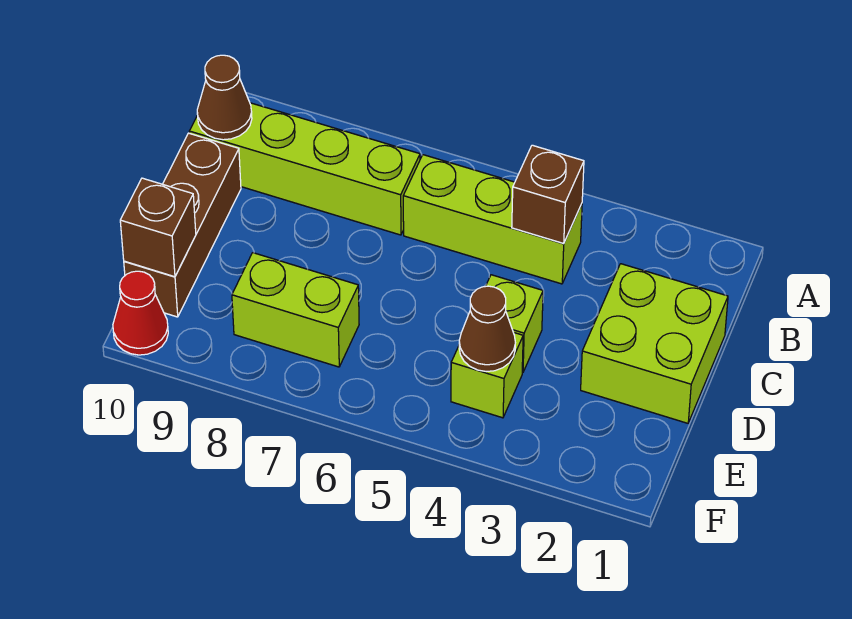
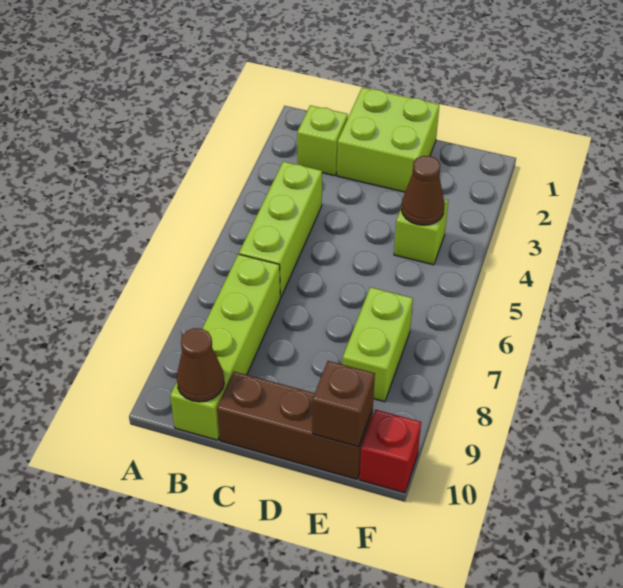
brown brick B4 level 2 -> none
lime brick D4 level 1 -> lime brick B2 level 1
red cone F10 level 1 -> red brick F10 level 1

